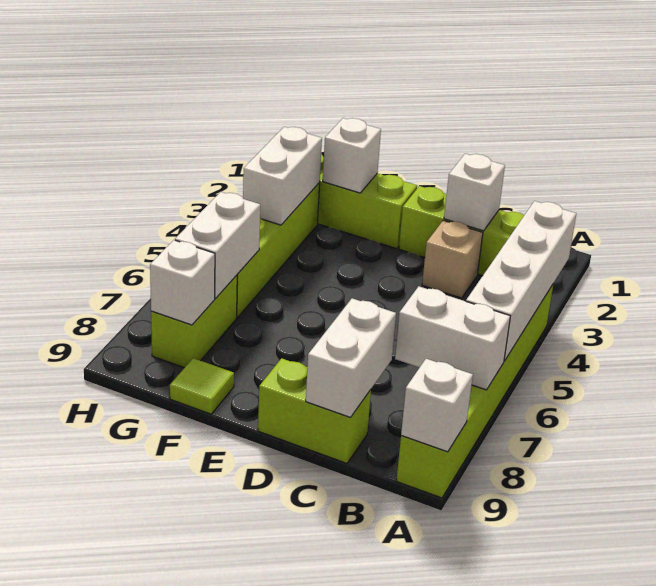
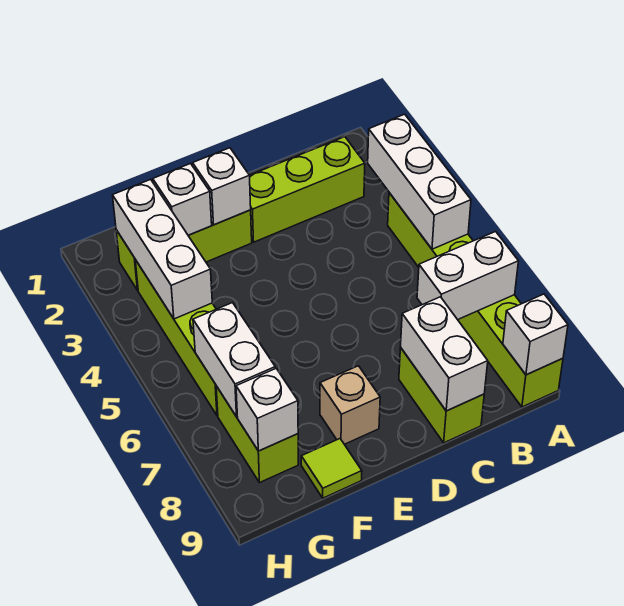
white brick A3:A6 level 2 -> white brick A3:A5 level 2
white brick C2 level 2 -> white brick E2 level 2
tan brick C3 level 1 -> tan brick E8 level 1
lime brick C9:D9 level 1 -> lime brick C8:C9 level 1
white brick G3:G4 level 2 -> white brick G2:G4 level 2

